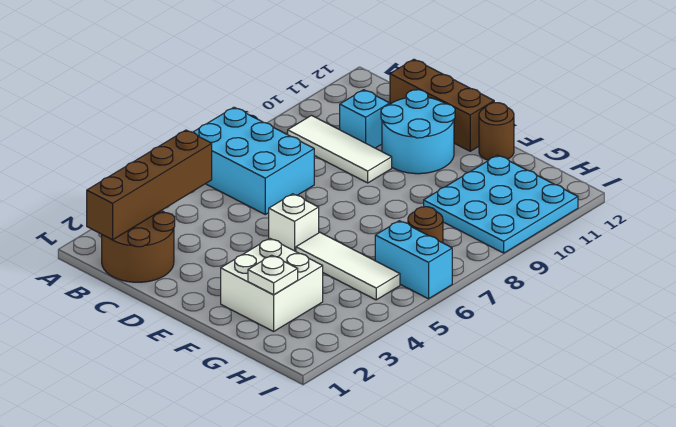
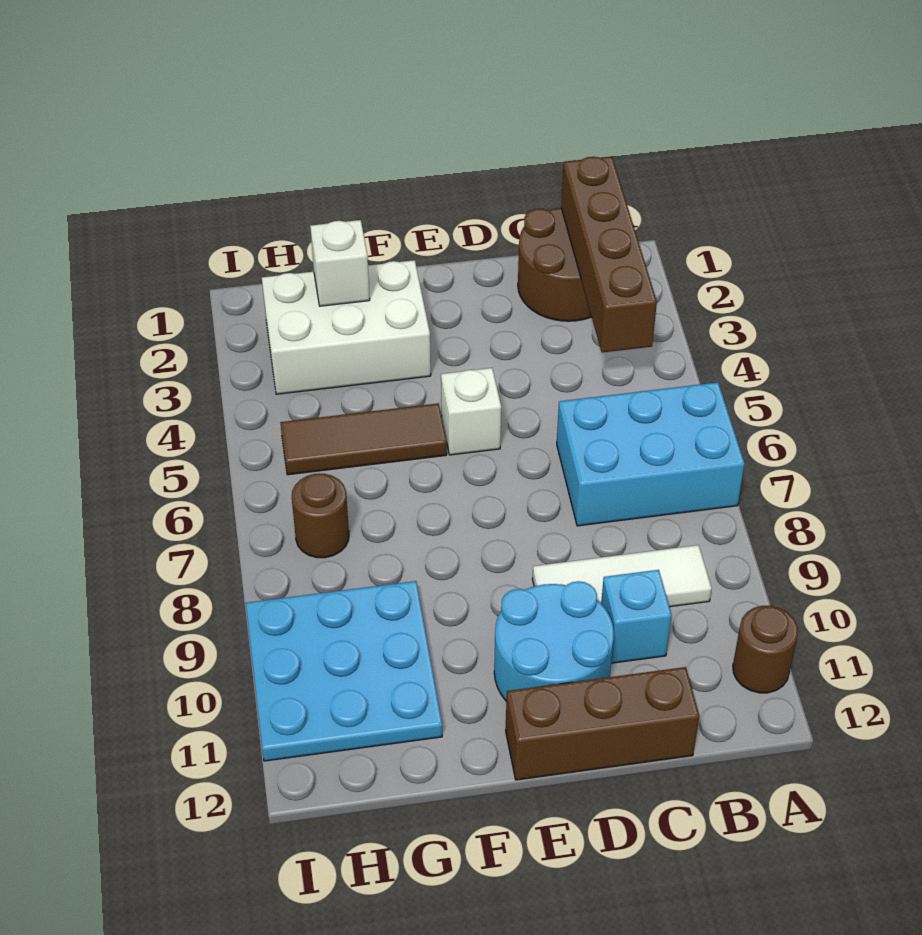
white brick F2:G3 level 1 -> white brick F2:H3 level 1
white tile F5:H5 level 1 -> brown tile F5:H5 level 1
brown round brick F12 level 1 -> brown round brick A11 level 1
white plate G2 level 2 -> white brick G2 level 2
cyan brick H6:I6 level 1 -> none

